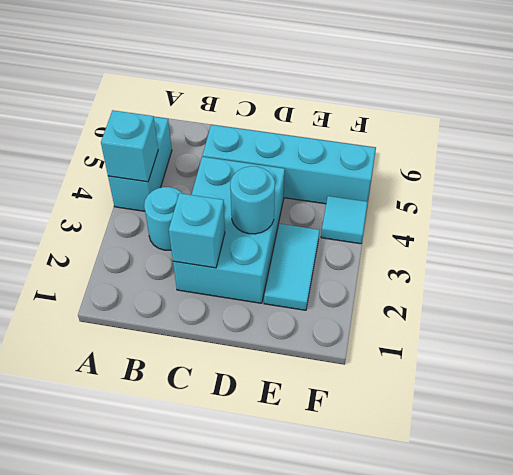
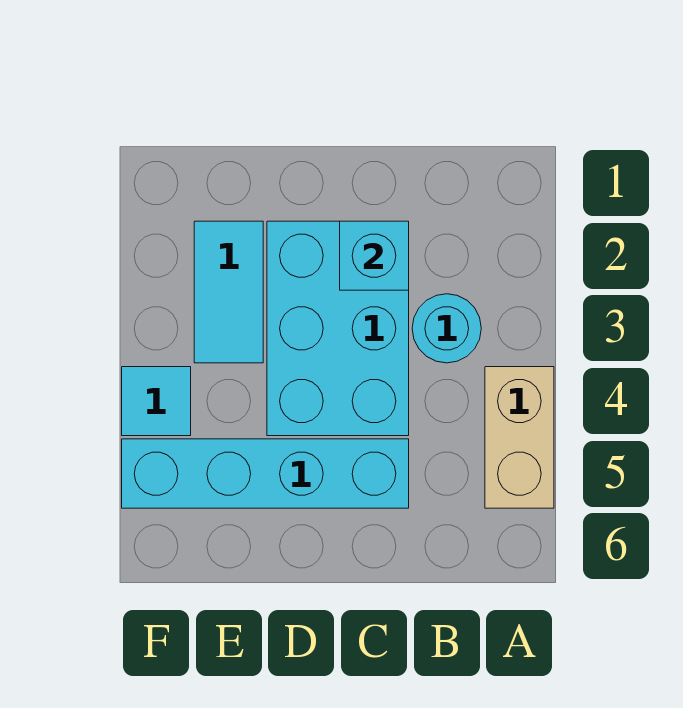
cyan brick A4:A5 level 1 -> tan brick A4:A5 level 1
cyan brick A4 level 2 -> none
cyan round brick D3 level 2 -> none

